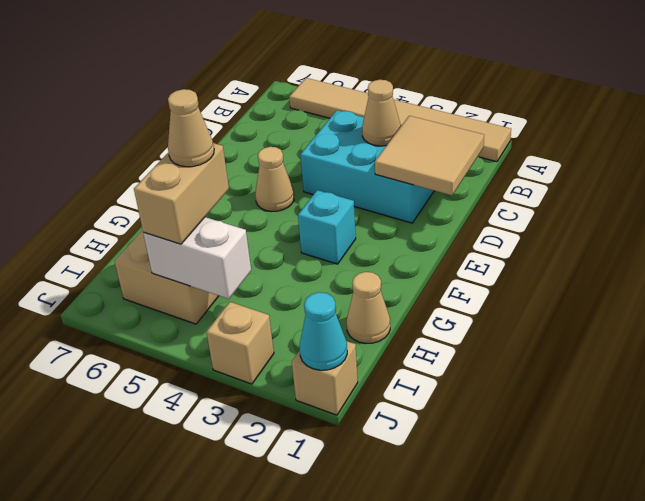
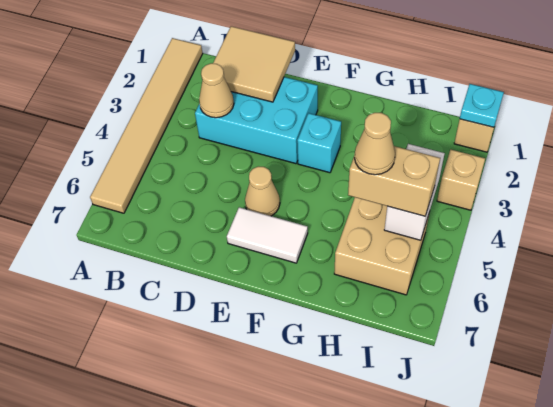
cyan brick C2:D4 level 1 -> cyan brick C2:E3 level 1
none -> white tile E6:F6 level 1
tan cone H1 level 1 -> none
cyan cone J1 level 2 -> cyan plate J1 level 2

